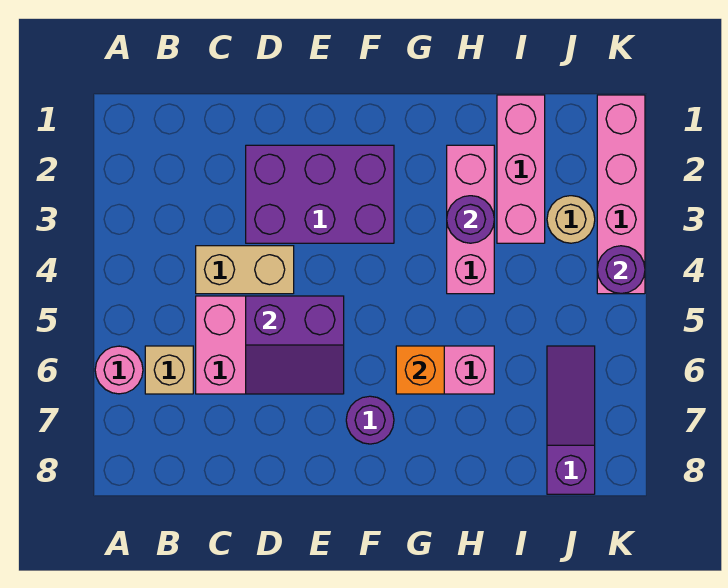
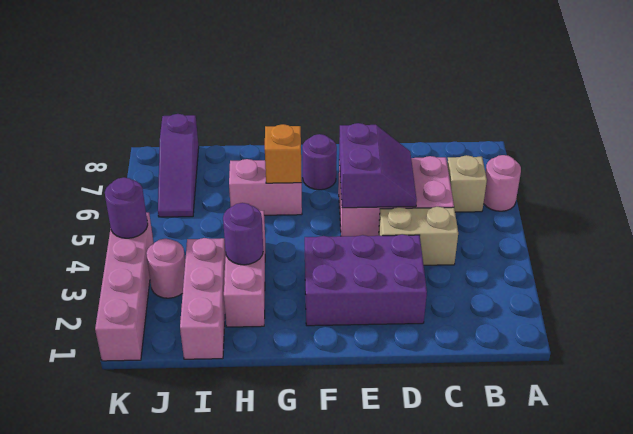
purple slope D5:E6 level 2 top 5 -> purple slope D5:E6 level 2 top E
tan round brick J3 level 1 -> pink round brick J3 level 1

